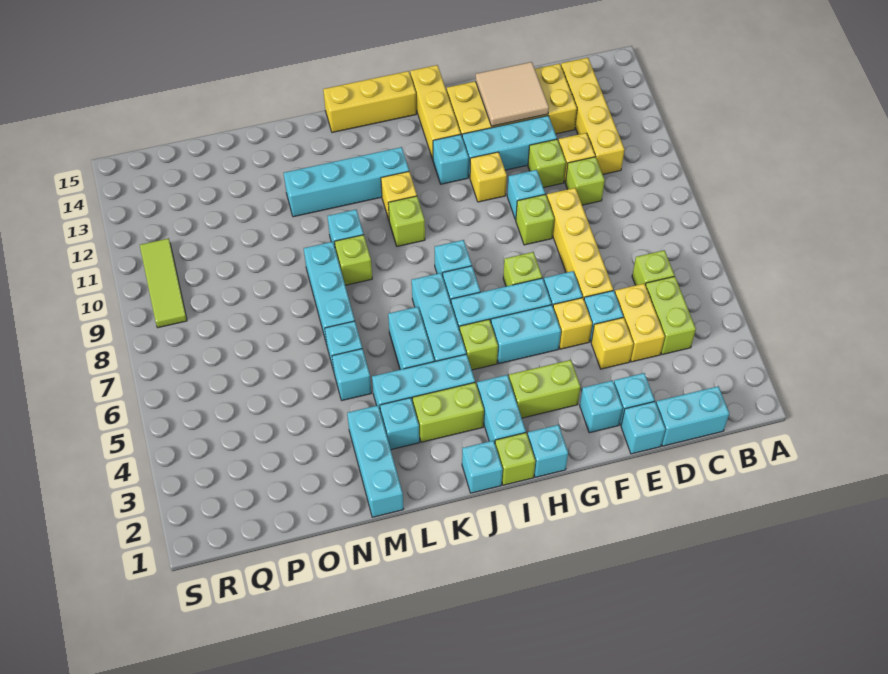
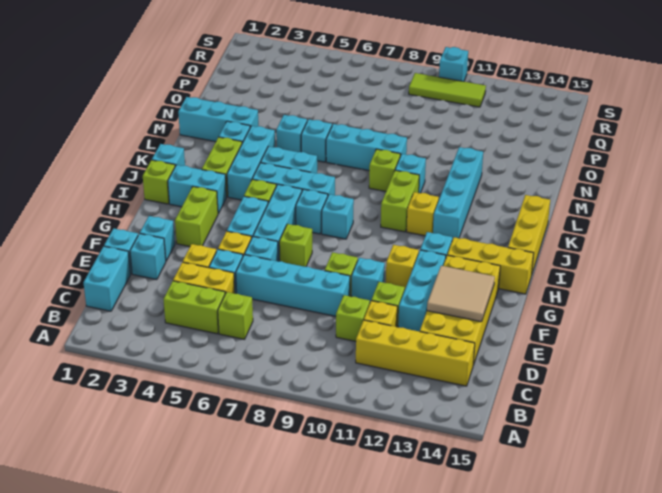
yellow brick E6:E9 level 1 -> cyan brick E6:E9 level 1
cyan brick H1 level 1 -> cyan brick S10 level 1
lime brick J10 level 1 -> lime brick J10:K10 level 1

